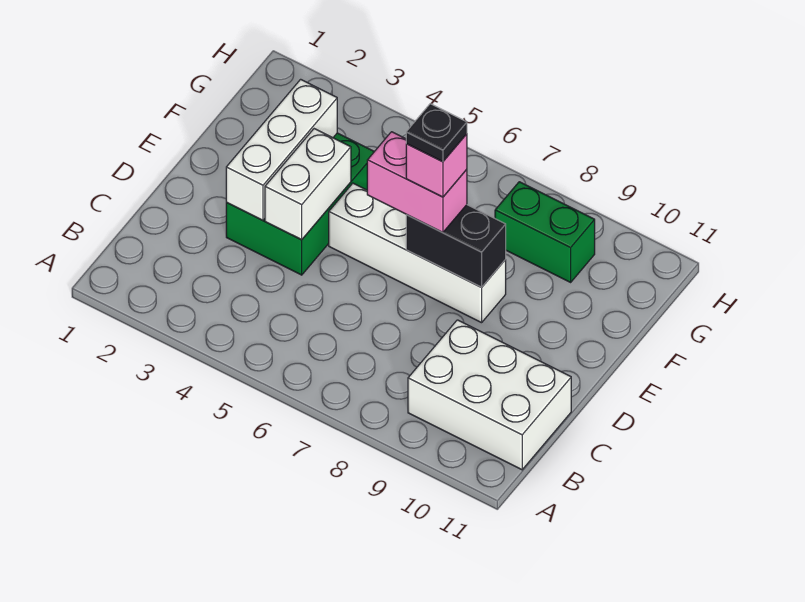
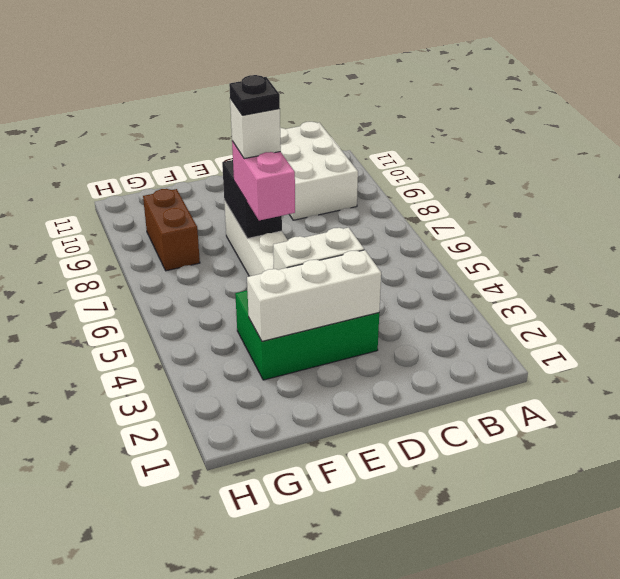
pink brick E7 level 4 -> white brick E7 level 4
green brick G8:G9 level 1 -> brown brick G8:G9 level 1

